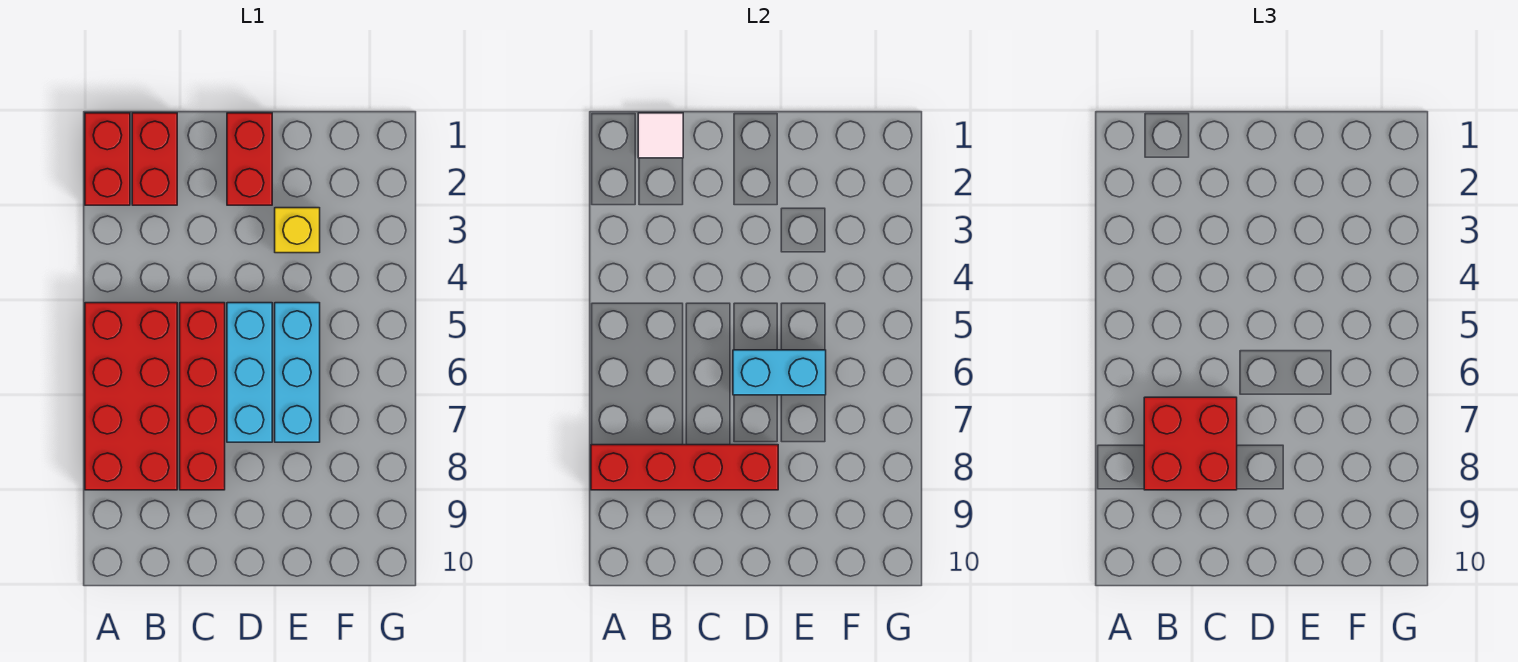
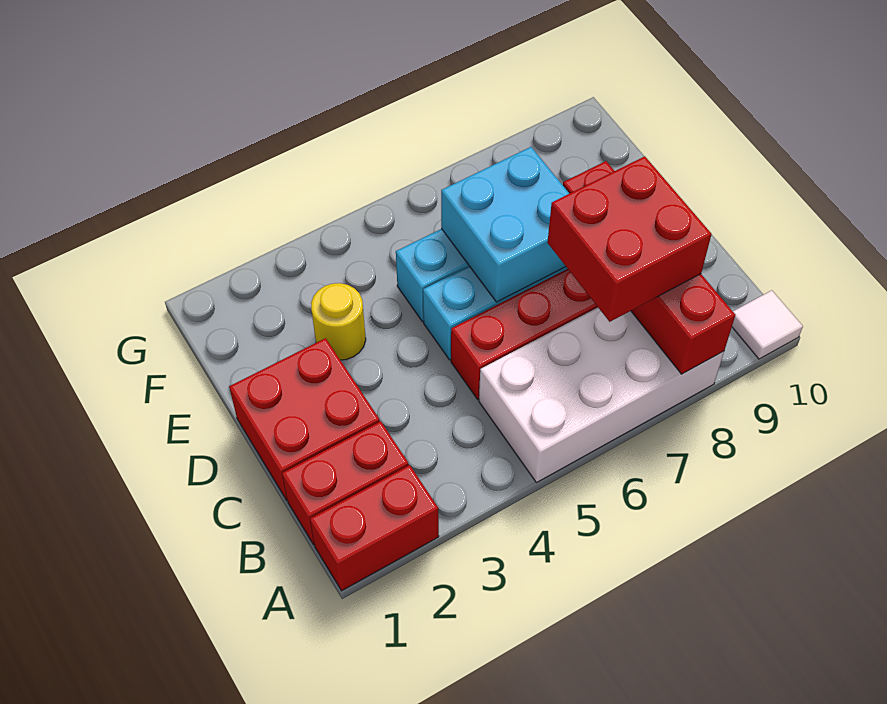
red brick A5:B8 level 1 -> white brick A5:B8 level 1
white tile B1 level 2 -> white tile A10 level 1
red brick D1:D2 level 1 -> red brick C1:D2 level 1
cyan brick D6:E6 level 2 -> cyan brick D6:E7 level 2
yellow brick E3 level 1 -> yellow round brick E3 level 1

